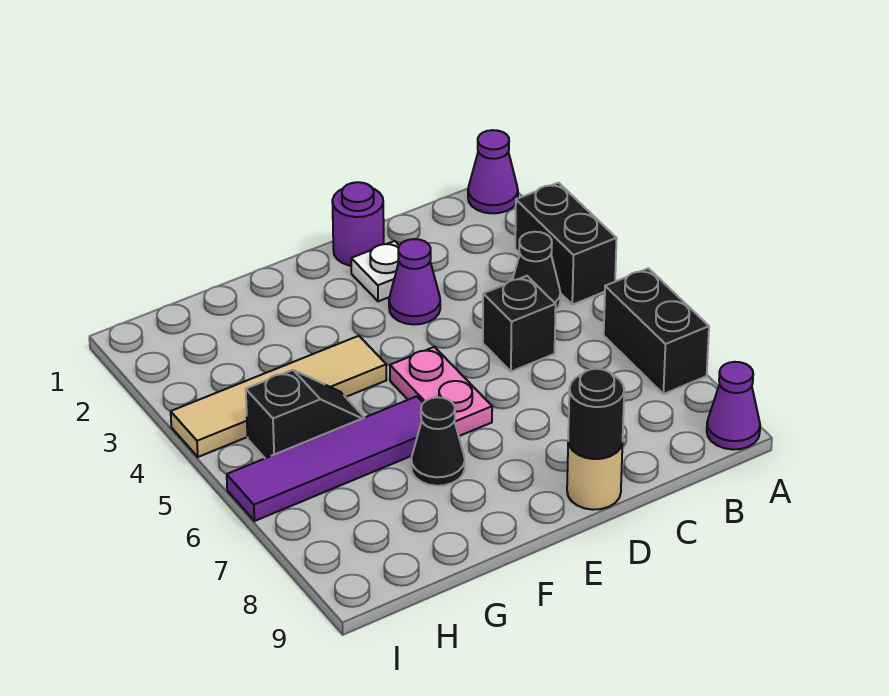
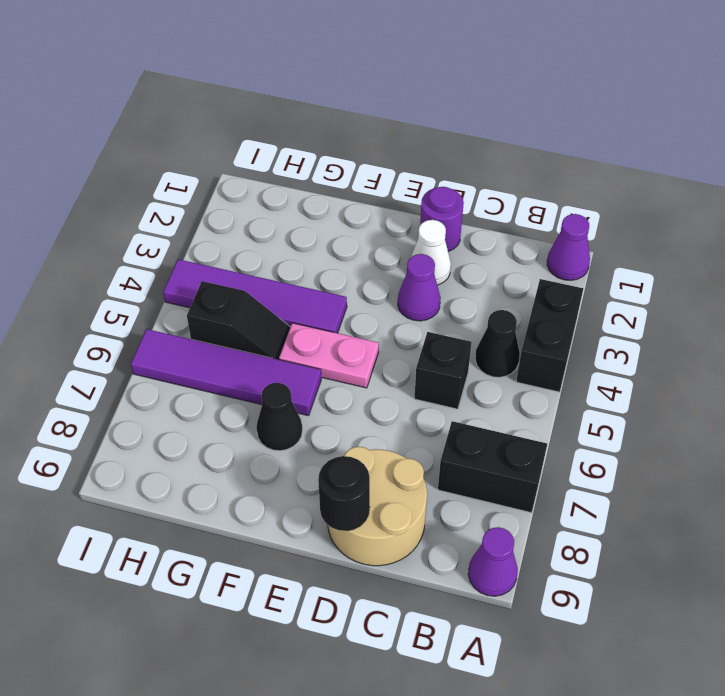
black brick A6:A7 level 1 -> black brick A7:B7 level 1
white plate D2 level 1 -> white cone D2 level 1
tan round brick D9 level 1 -> tan round brick C8:D9 level 1
pink plate E5:E6 level 1 -> pink plate E5:F5 level 1
tan tile F4:I4 level 1 -> purple tile F4:I4 level 1

